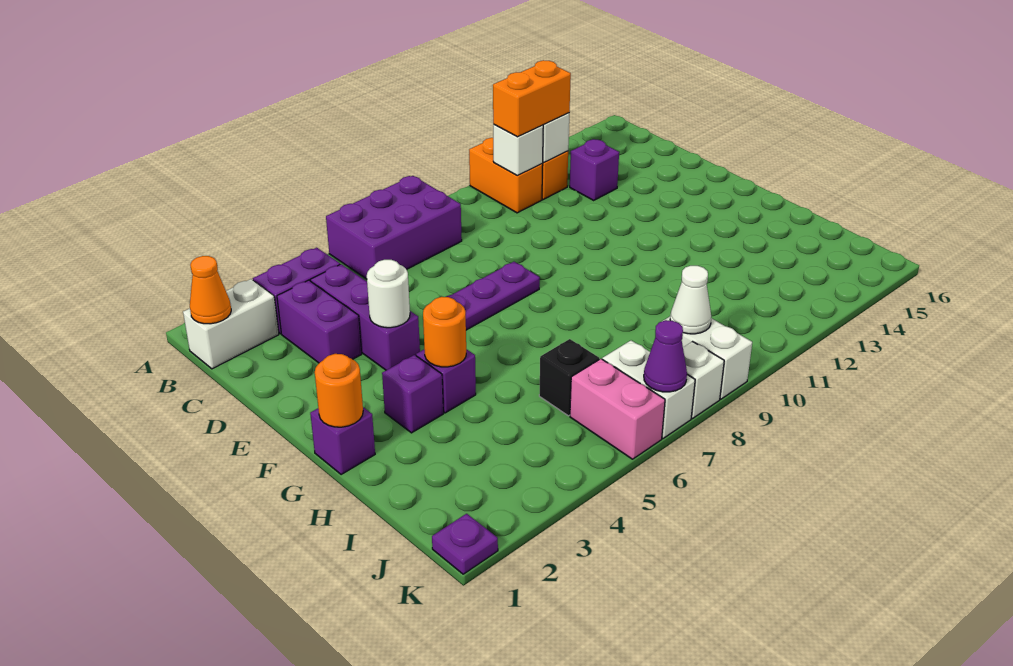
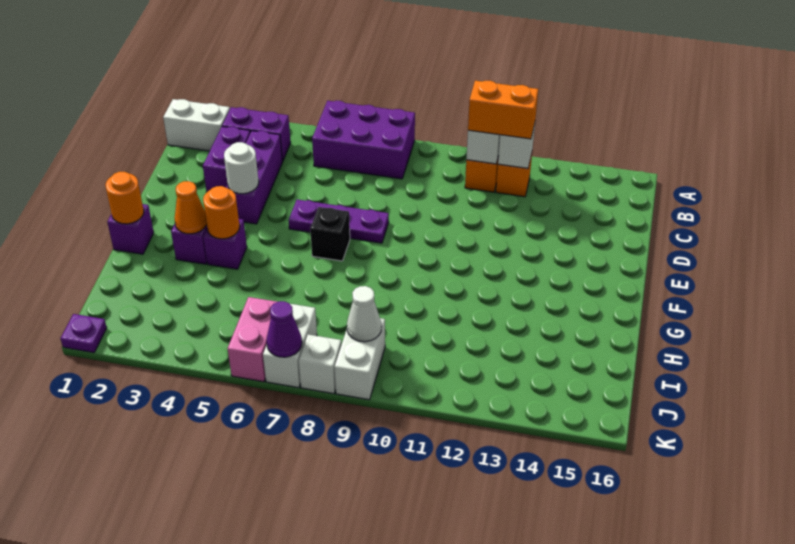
orange cone B1 level 2 -> orange cone G3 level 2
purple brick C13 level 1 -> none
black brick I6 level 1 -> black brick F7 level 1

